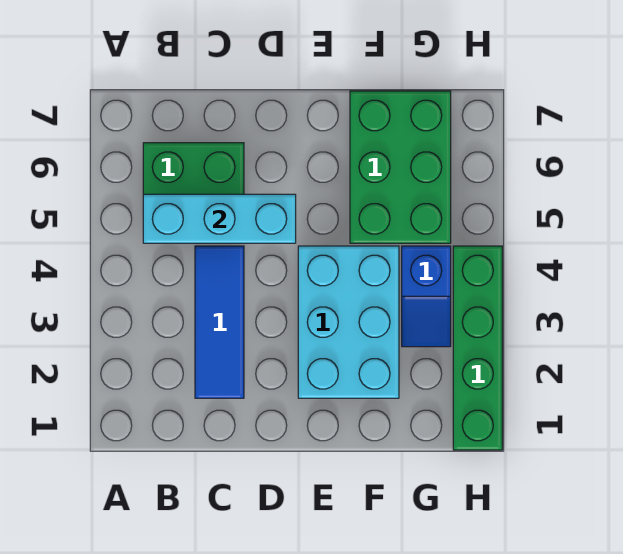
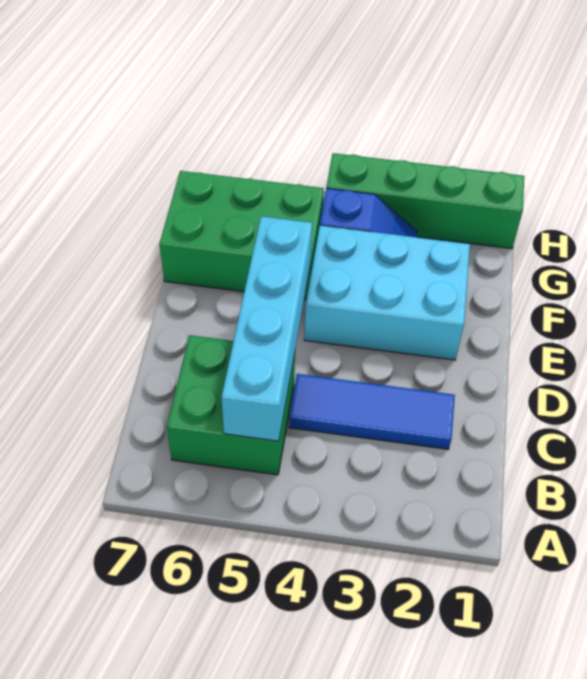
cyan brick B5:D5 level 2 -> cyan brick B5:E5 level 2

